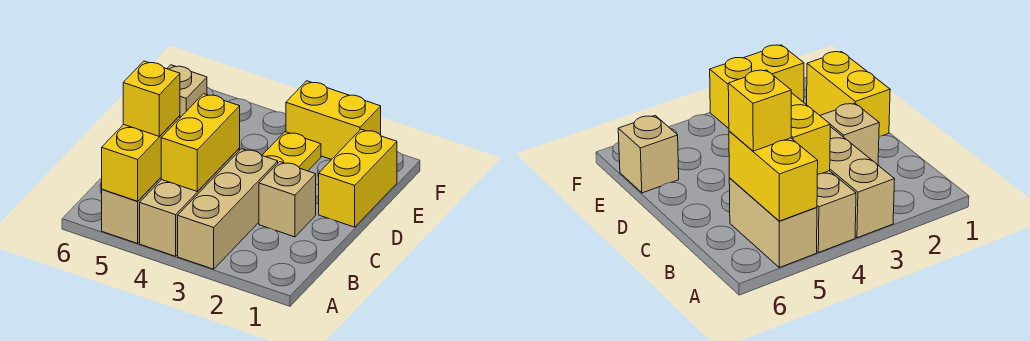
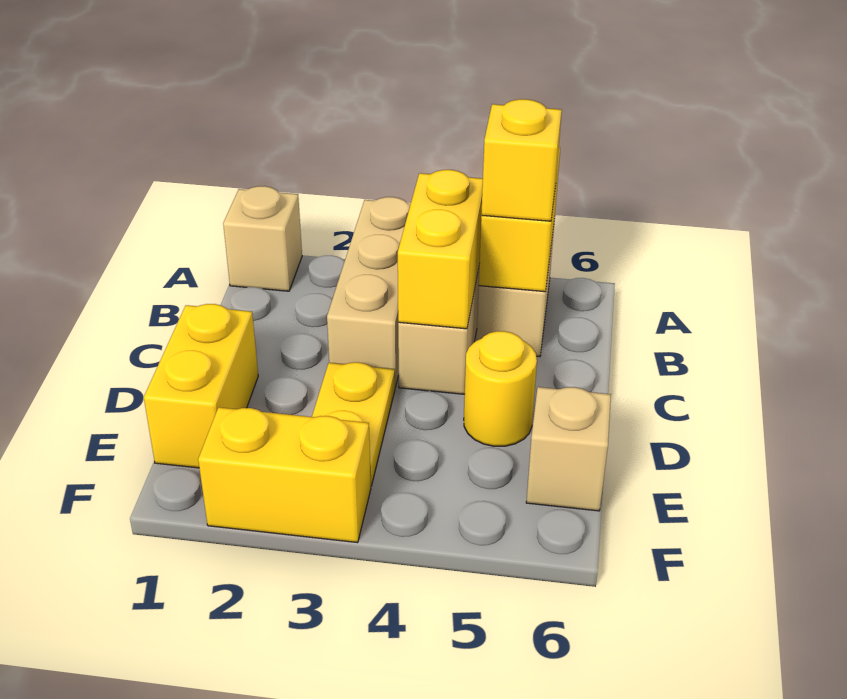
tan brick C2 level 1 -> tan brick A1 level 1
none -> yellow round brick D5 level 1

